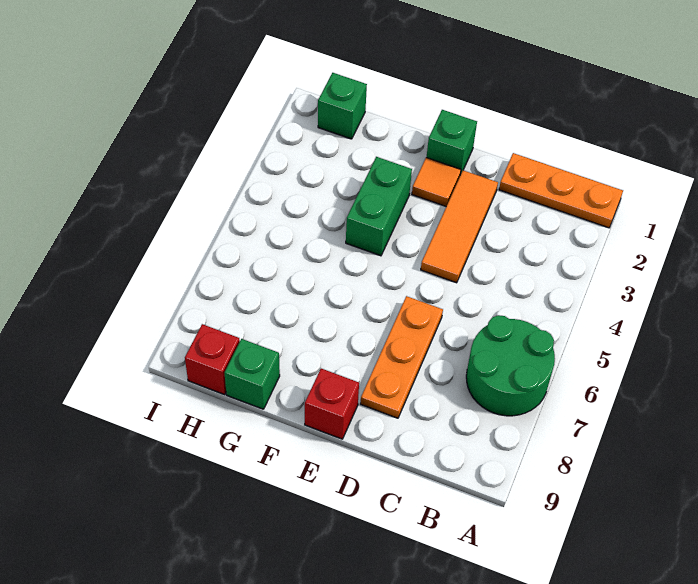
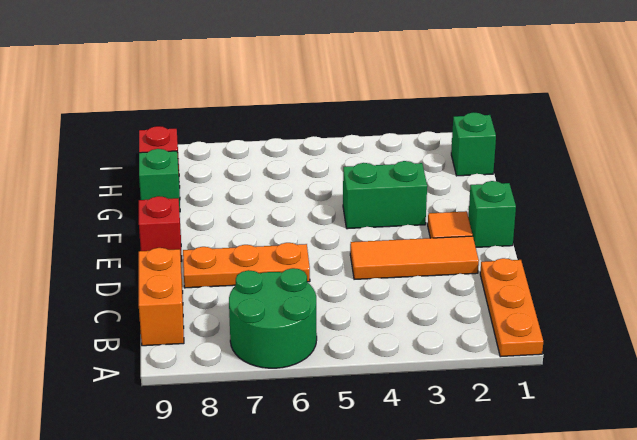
none -> orange brick B9:C9 level 1

